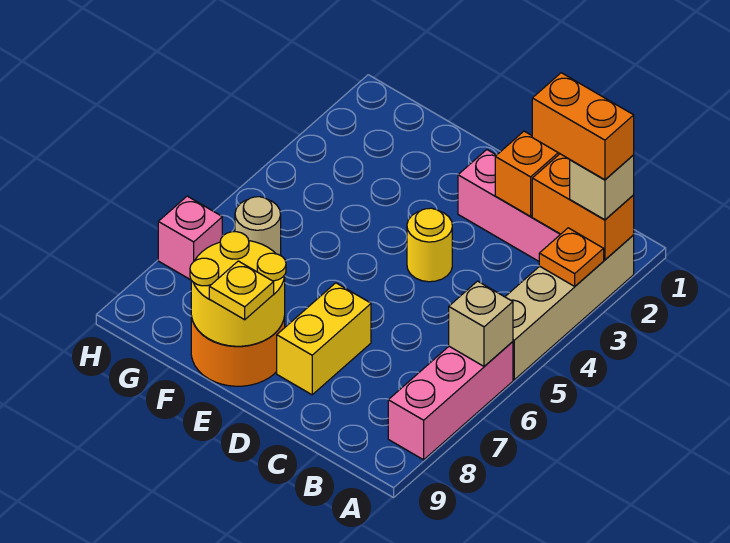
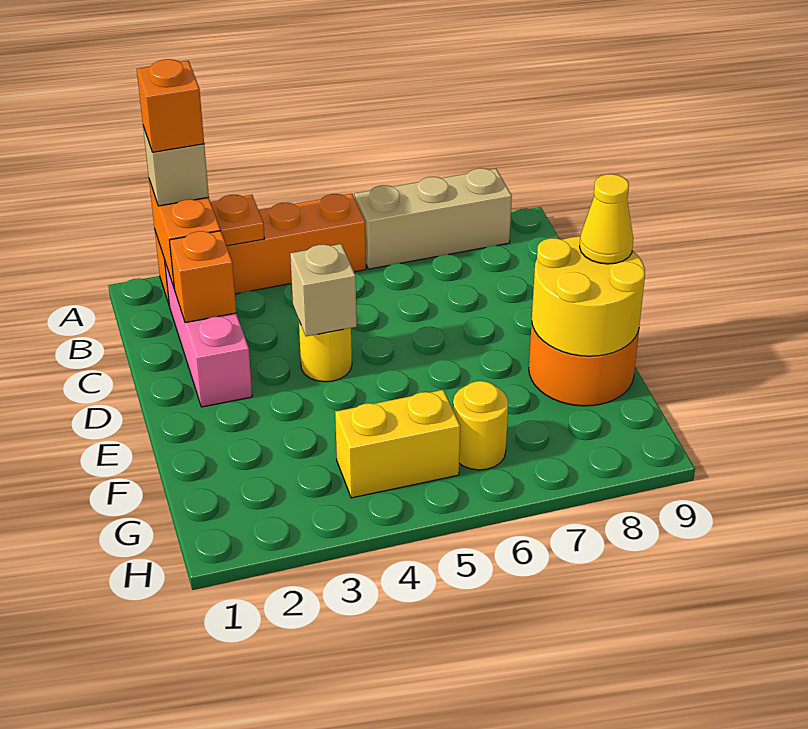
tan brick A2:A5 level 1 -> orange brick A2:A5 level 1
orange brick A2:B2 level 4 -> orange brick A2 level 4
pink brick A6:A8 level 1 -> tan brick A6:A8 level 1
tan brick A6 level 2 -> tan brick D4 level 2
yellow brick D7:D8 level 1 -> yellow brick G4:G5 level 1
yellow plate E9 level 3 -> yellow cone E9 level 3
tan round brick G6 level 1 -> yellow round brick G6 level 1
pink brick H7 level 1 -> none

